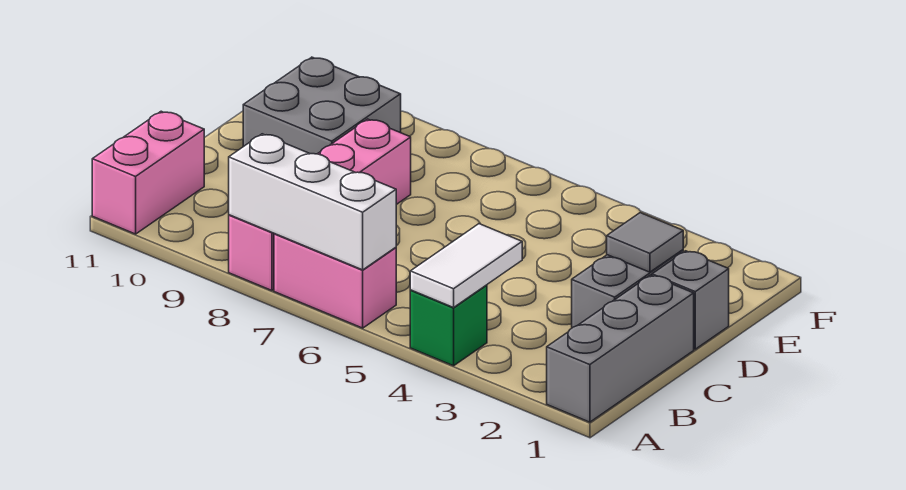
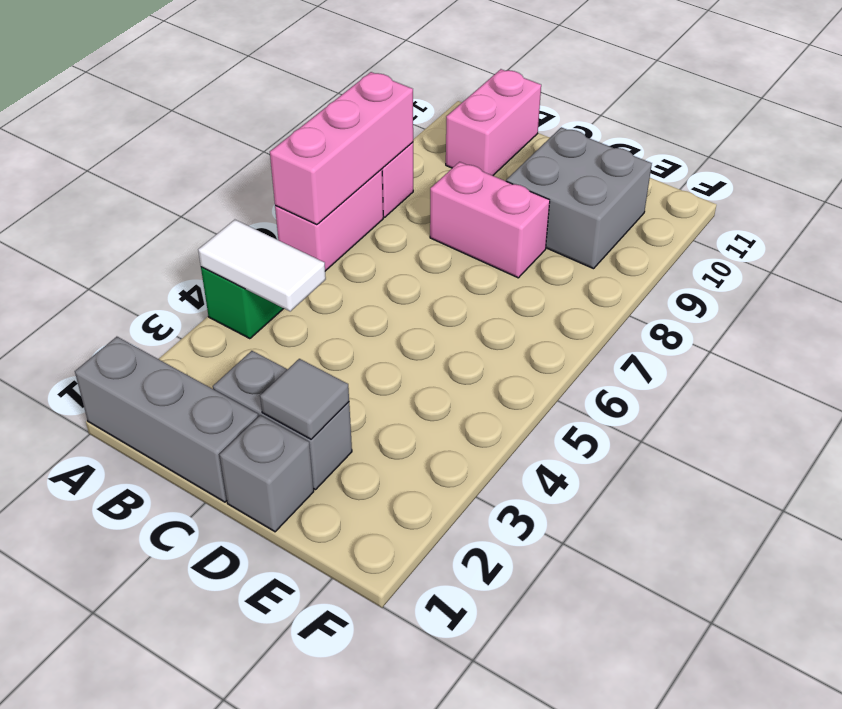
white brick A6:A8 level 2 -> pink brick A6:A8 level 2
pink brick A11:B11 level 1 -> pink brick B10:B11 level 1

